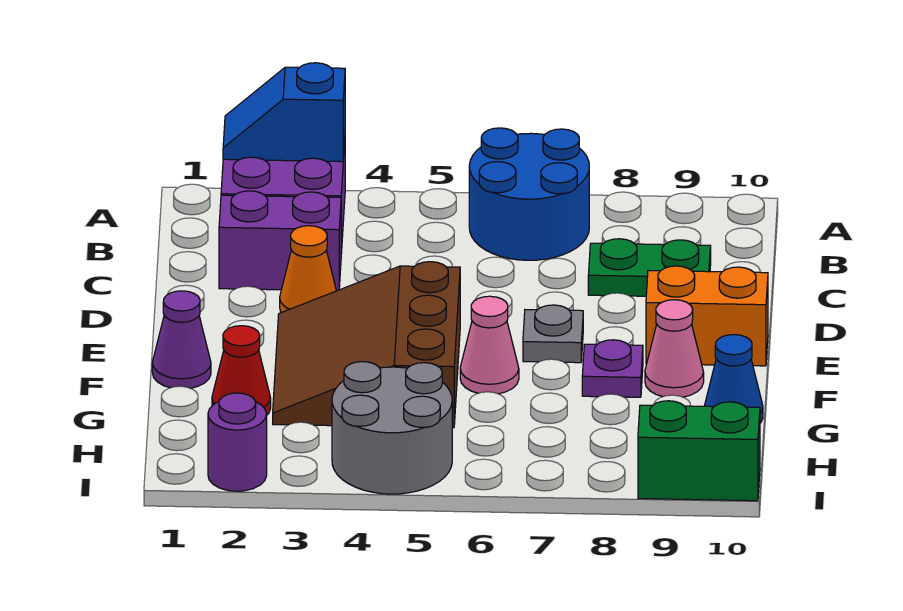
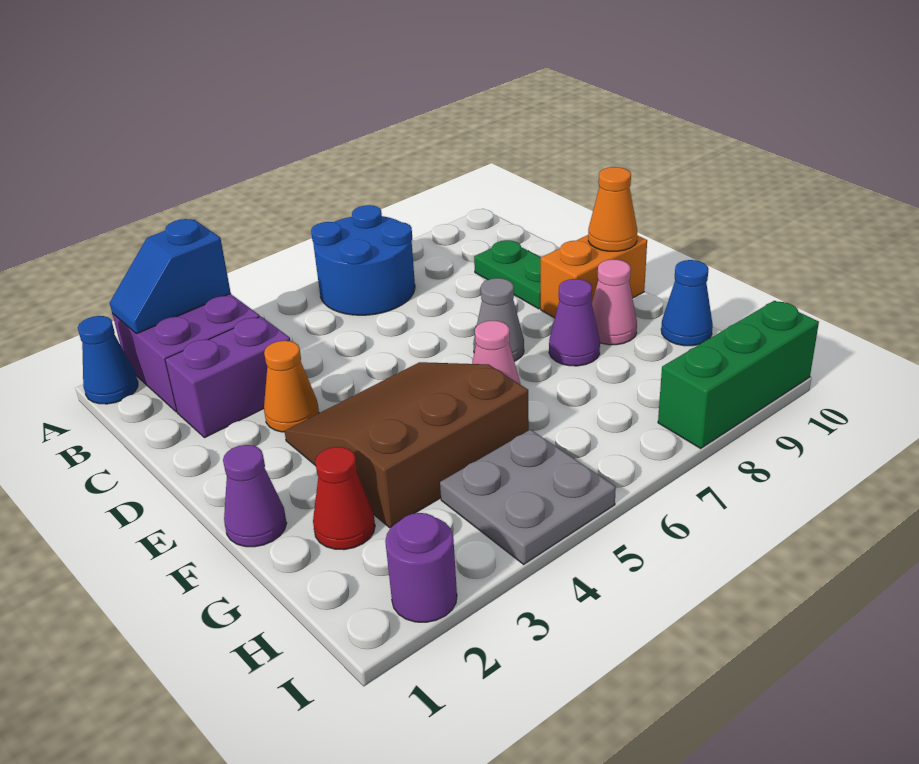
none -> blue cone A1 level 1
green plate C8:C9 level 1 -> green plate C9:D9 level 1
brown slope E3:G5 level 1 top 5 -> brown slope E3:G5 level 1 top G
grey plate E7 level 1 -> grey cone E7 level 1
none -> orange cone E10 level 2
purple plate F8 level 1 -> purple cone F8 level 1
grey round brick H4:I5 level 1 -> grey plate H4:I5 level 1
green brick I9:I10 level 1 -> green brick I8:I10 level 1

